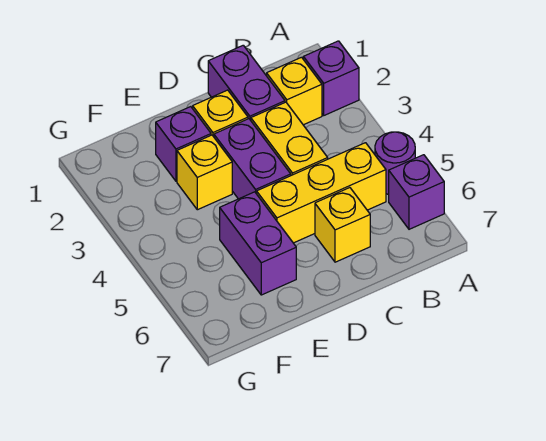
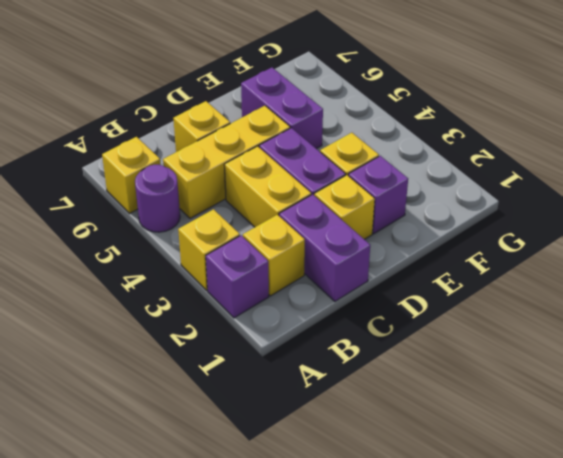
none -> yellow brick A3 level 1
purple brick A6 level 1 -> yellow brick A6 level 1

